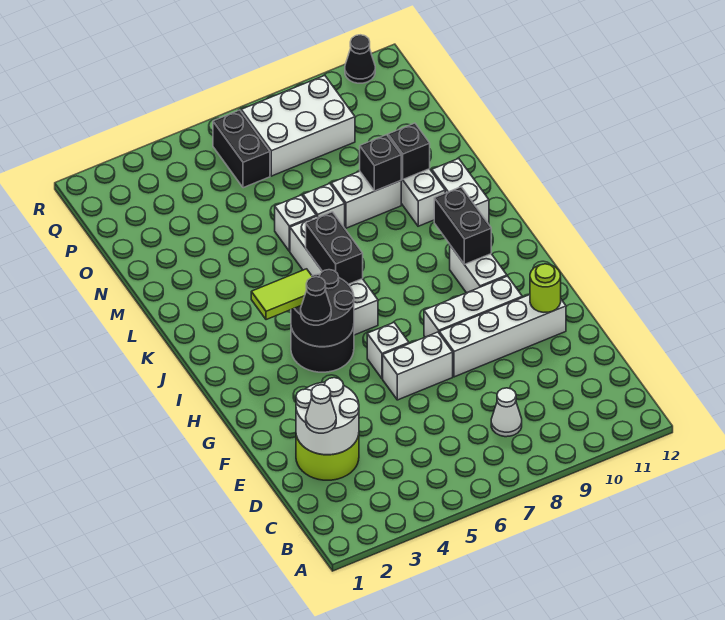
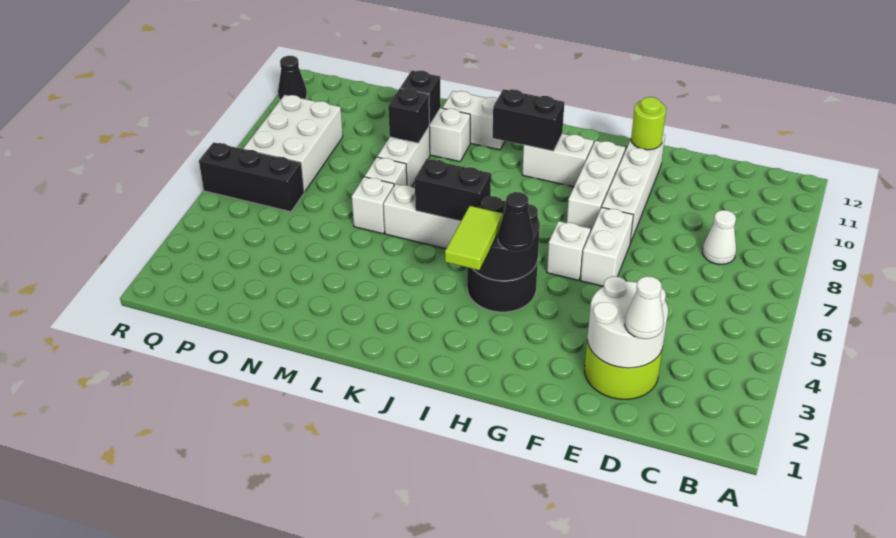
black brick P6:Q6 level 1 -> black brick P6:R6 level 1

